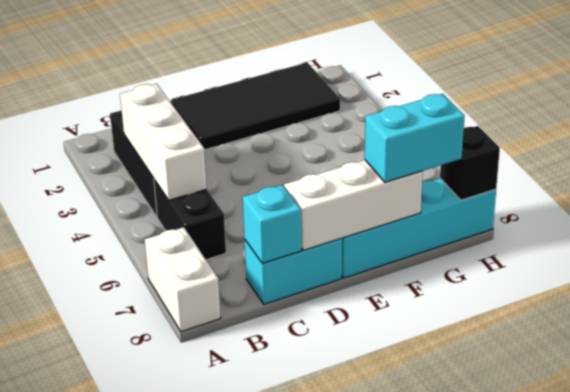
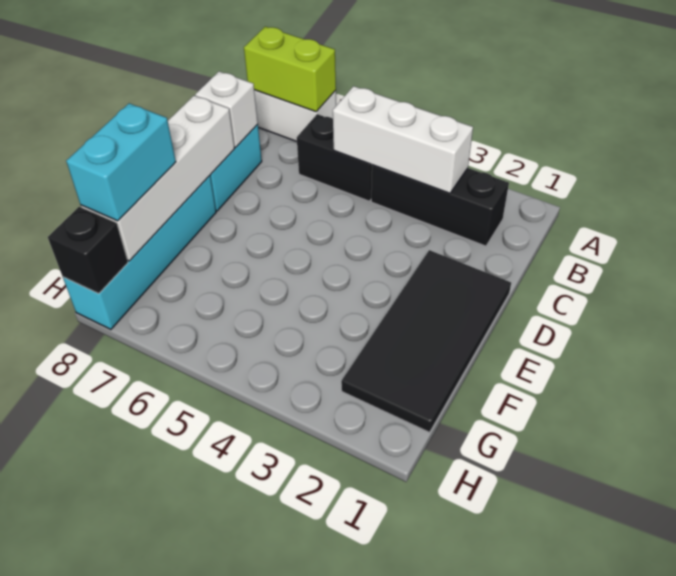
none -> lime brick A7:A8 level 2
cyan brick C8 level 2 -> white brick C8 level 2
white brick D8:F8 level 2 -> white brick D8:G8 level 2

